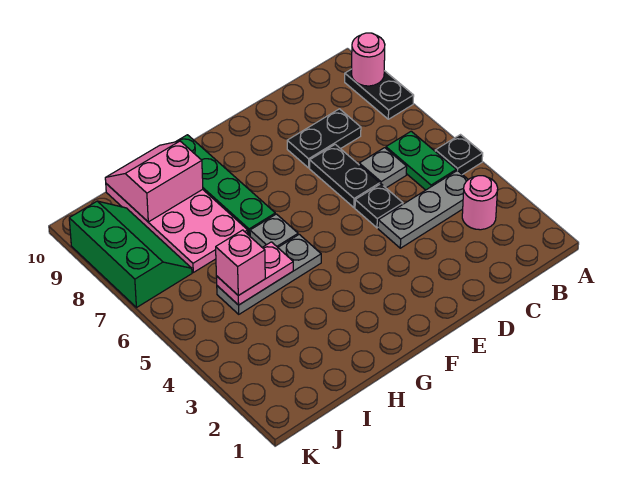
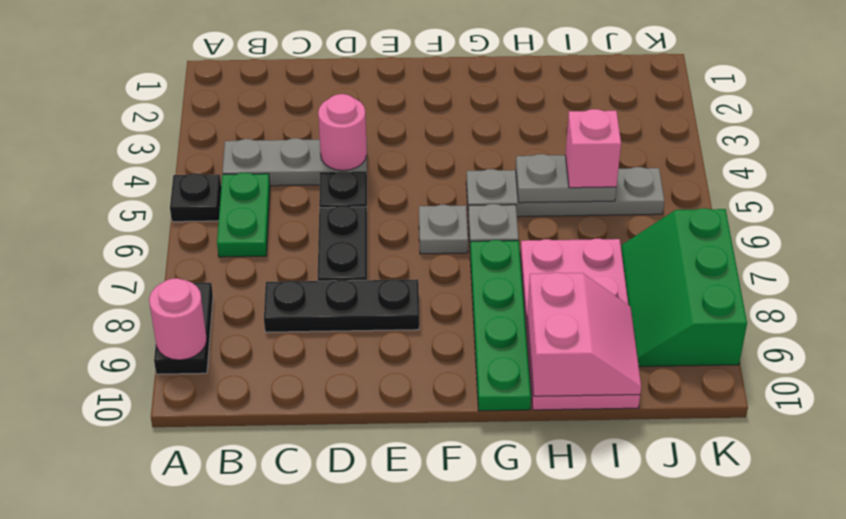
pink round brick B3 level 1 -> pink round brick D4 level 2
grey plate C6 level 1 -> grey plate F6 level 1
black plate C8:D8 level 1 -> black plate C8:E8 level 1
grey plate G5:I5 level 1 -> grey plate G5:J5 level 1
pink plate H5:I5 level 2 -> grey plate H5:I5 level 2
pink slope H9:I10 level 2 top 9 -> pink slope H9:I10 level 2 top H

